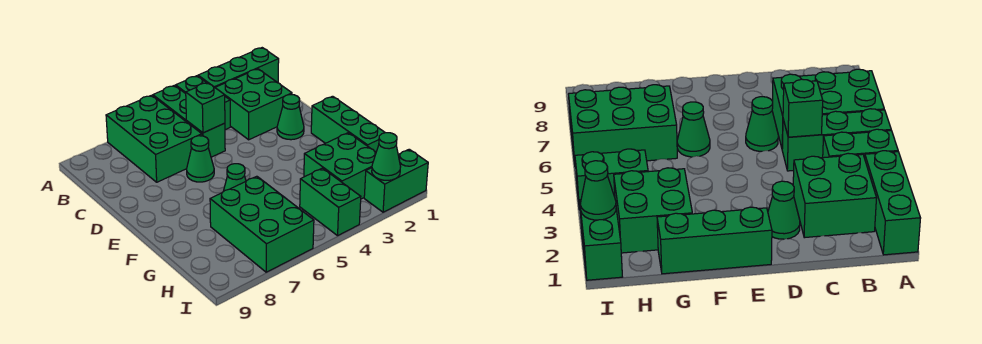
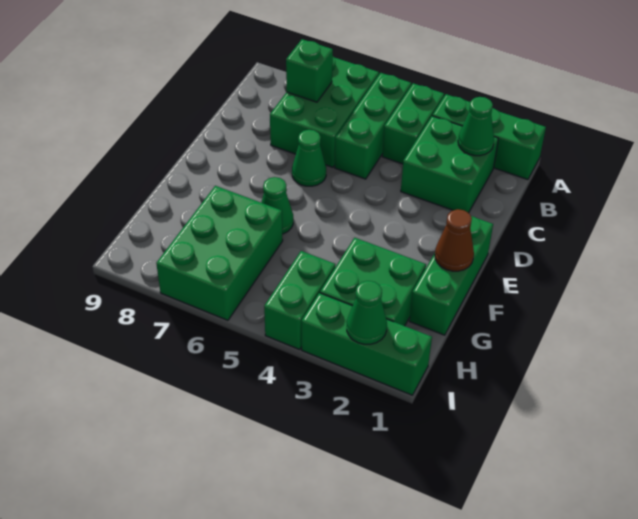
green brick C5 level 2 -> green brick B7 level 2
green cone D2 level 1 -> green cone B2 level 2
none -> brown cone F1 level 2
green brick I1:I2 level 1 -> green brick I1:I3 level 1

